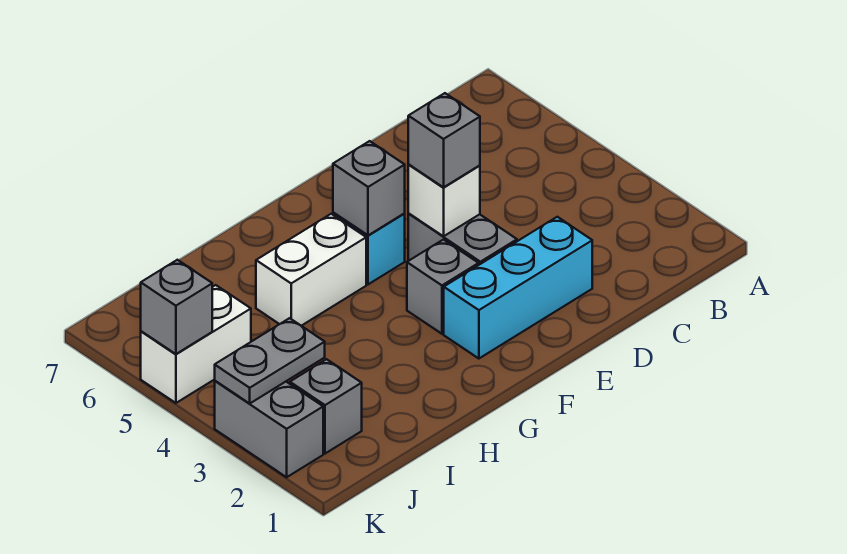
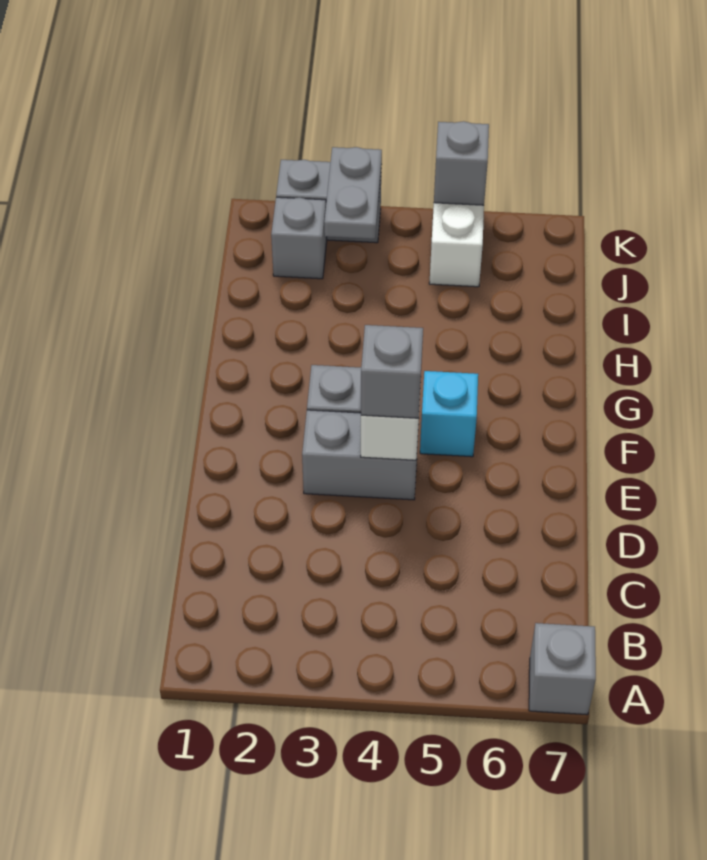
cyan brick D2:F2 level 1 -> none
grey brick F5 level 2 -> grey brick A7 level 1
white brick G5:H5 level 1 -> none

